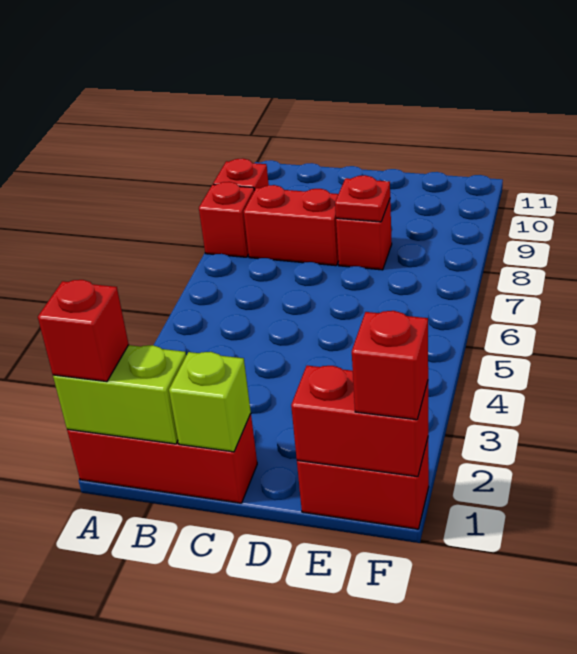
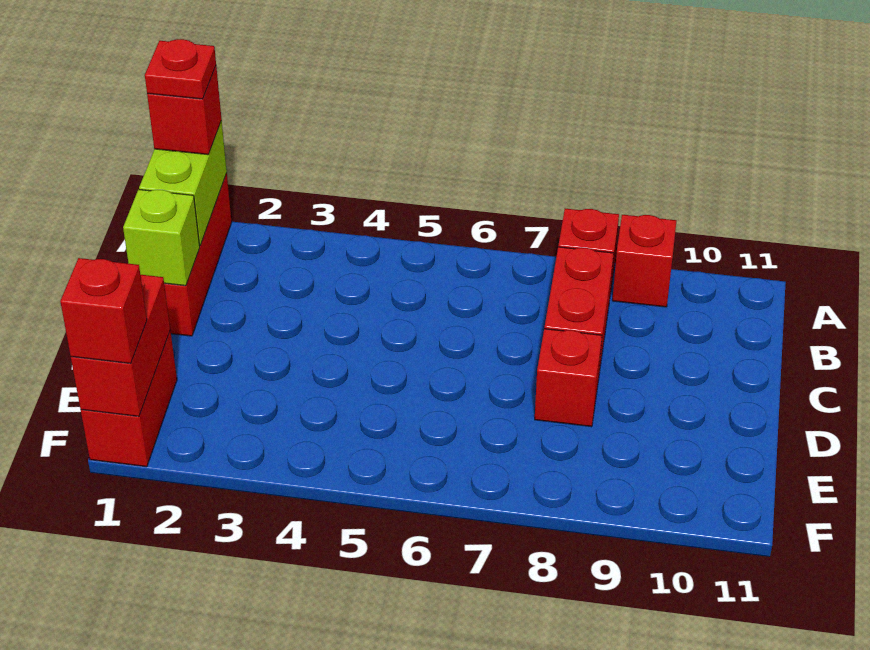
red plate D8 level 2 -> red plate A1 level 4

